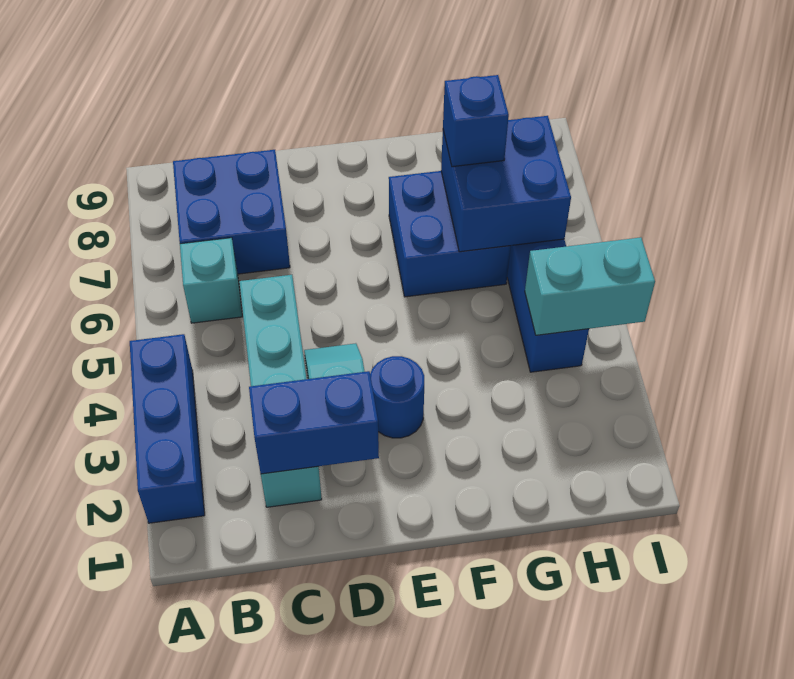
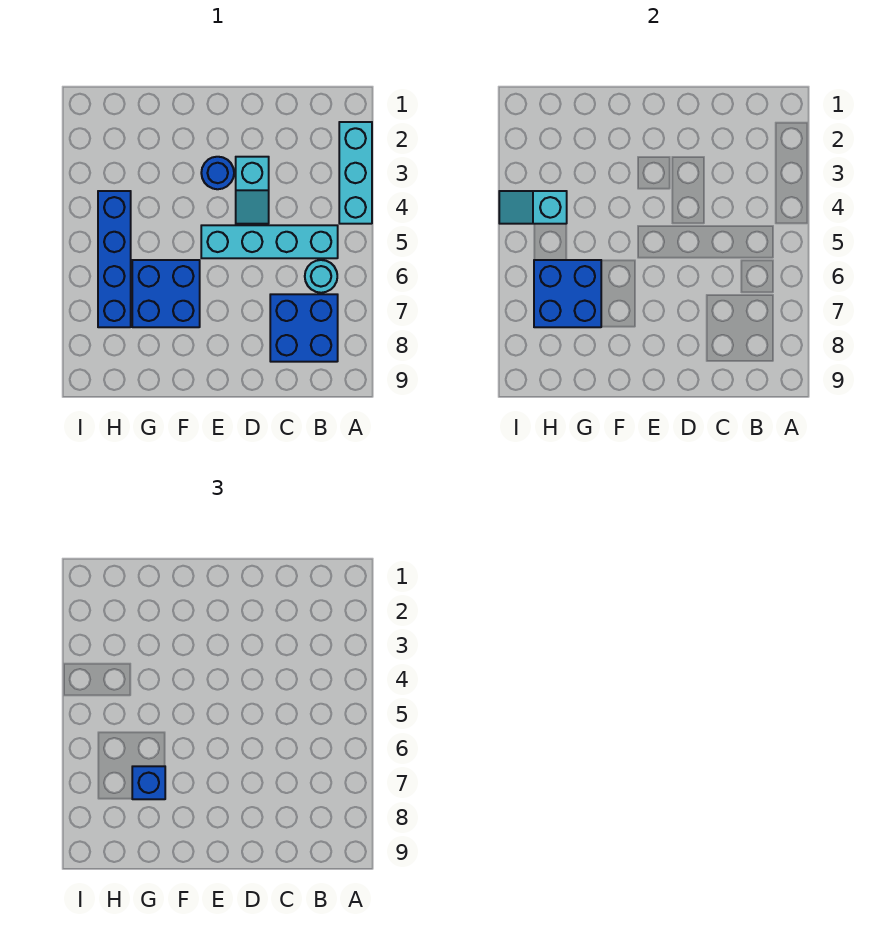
blue brick A2:A4 level 1 -> cyan brick A2:A4 level 1
cyan brick B6 level 1 -> cyan round brick B6 level 1
cyan brick C2:C5 level 1 -> cyan brick B5:E5 level 1
blue brick C2:D2 level 2 -> none
cyan brick H4:I4 level 2 -> cyan slope H4:I4 level 2 top H

